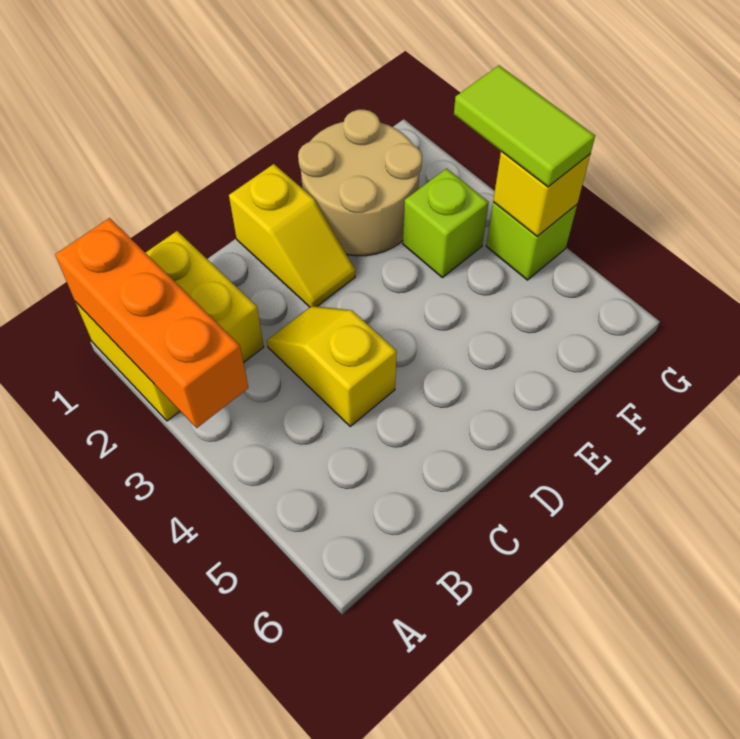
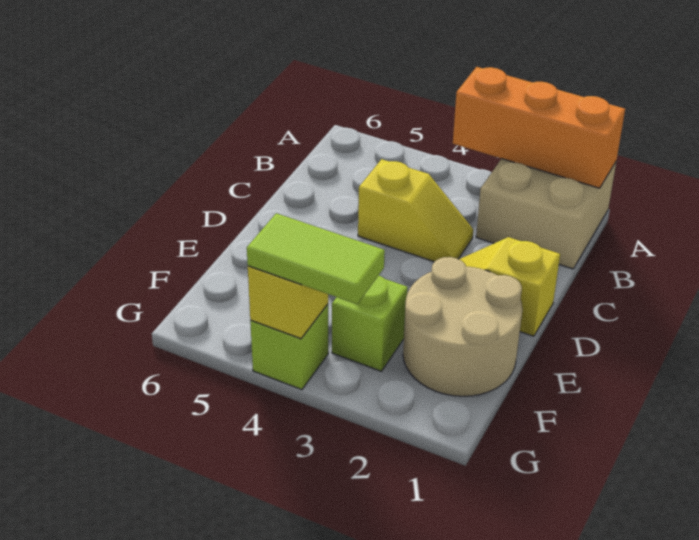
yellow brick A1:B2 level 1 -> tan brick A1:B2 level 1

